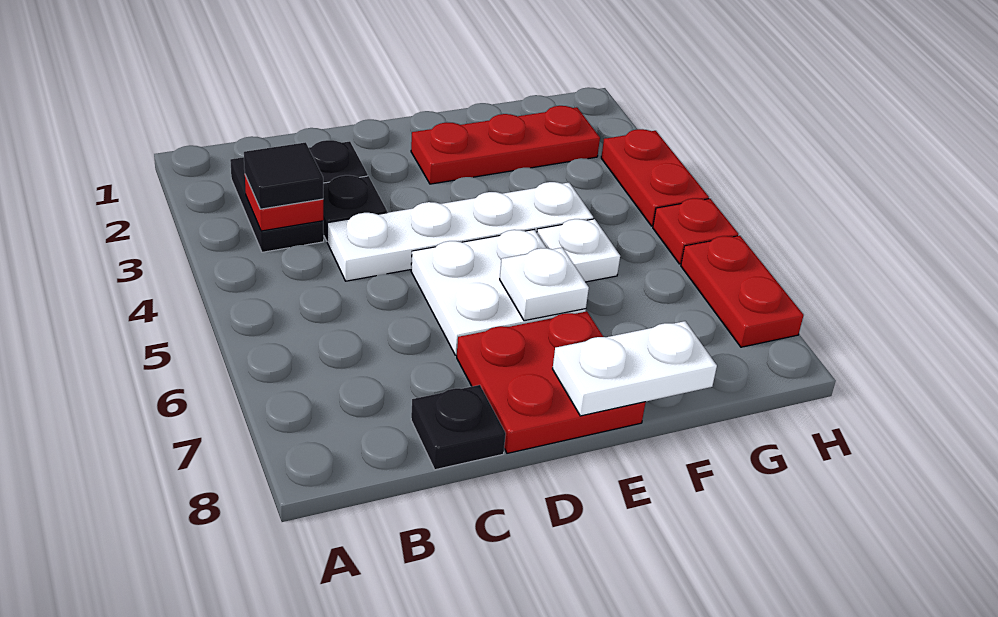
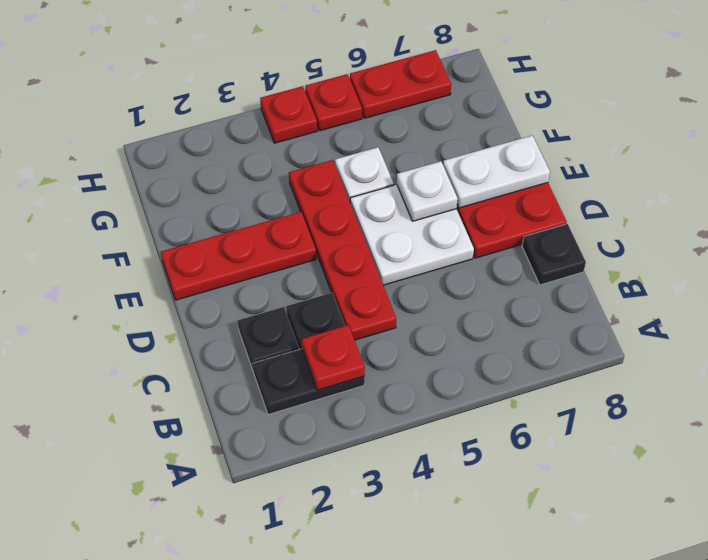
black tile B3 level 3 -> none
white plate C4:F4 level 1 -> red plate C4:F4 level 1
red plate E2:G2 level 1 -> red plate E1:E3 level 1
white plate E8:F8 level 2 -> white plate E7:E8 level 2
red plate H3:H4 level 1 -> red plate H4 level 1

